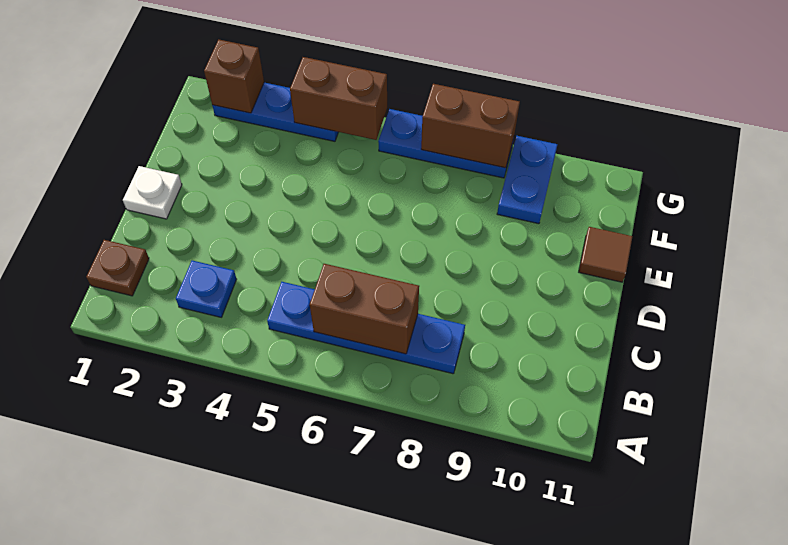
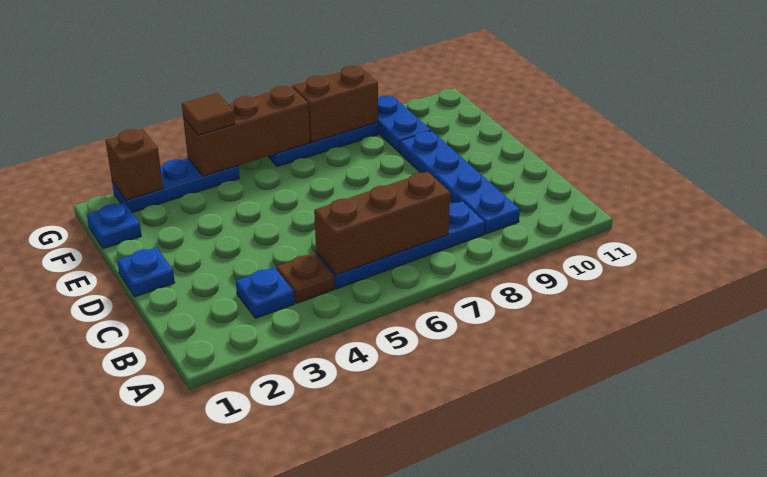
brown plate B1 level 1 -> brown plate B4 level 1
brown brick B6:B7 level 2 -> brown brick B5:B7 level 2
none -> blue plate B9:E9 level 1
white plate D1 level 1 -> blue plate D1 level 1
brown tile E11 level 1 -> brown tile G4 level 3
none -> blue plate F1 level 1
brown brick G4:G5 level 2 -> brown brick G4:G6 level 2

